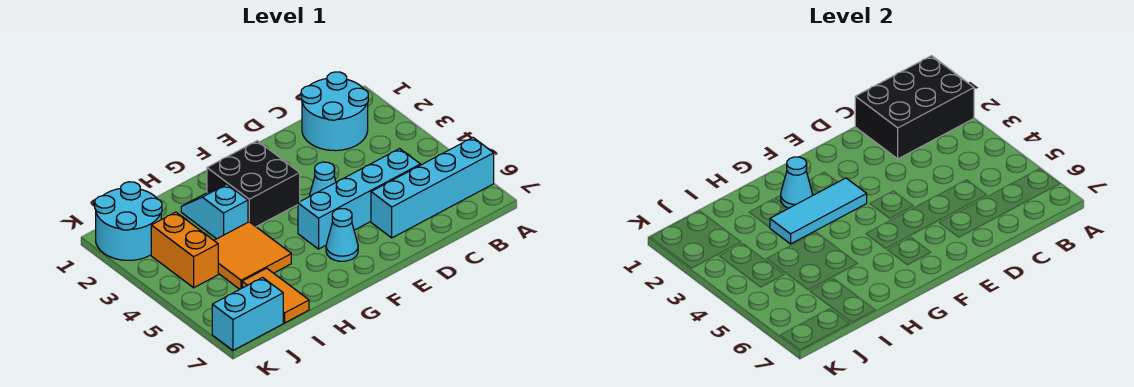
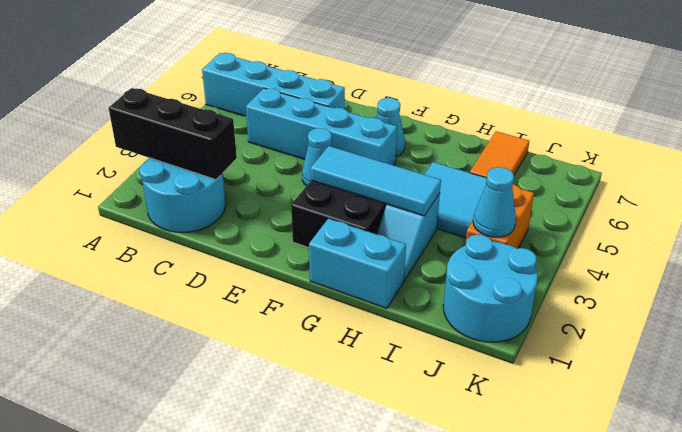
black brick A1:C2 level 2 -> black brick A2:C2 level 2
cyan cone G2 level 2 -> cyan cone J3 level 2
orange tile H4:I5 level 1 -> cyan tile H4:I5 level 1
cyan brick J7:K7 level 1 -> cyan brick G1:H1 level 1

